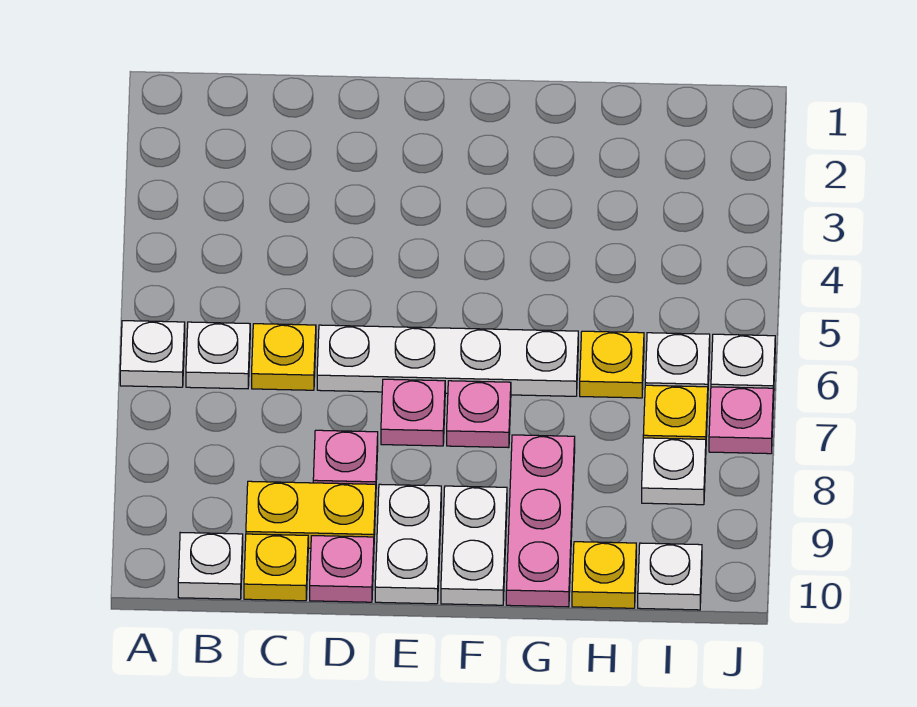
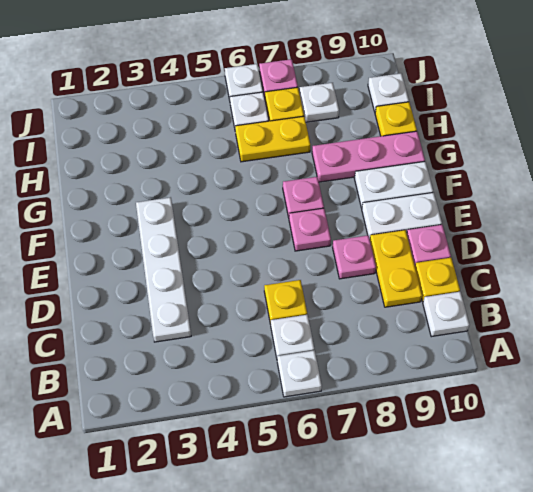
white plate D6:G6 level 1 -> white plate C3:F3 level 1
yellow plate H6 level 1 -> yellow plate H6:H7 level 1

